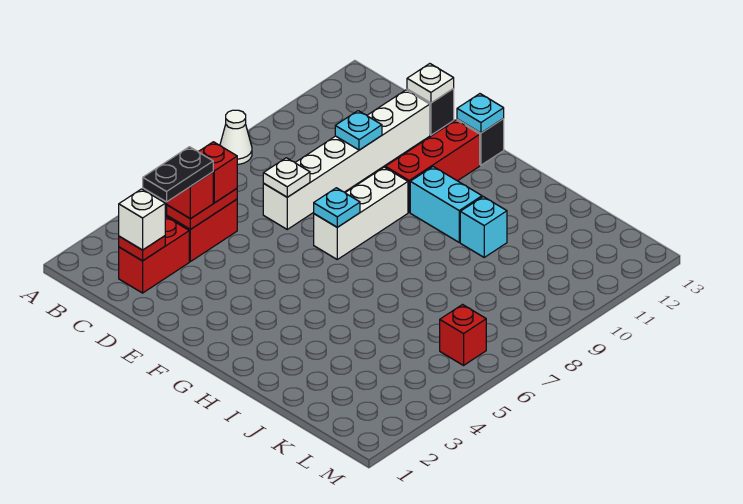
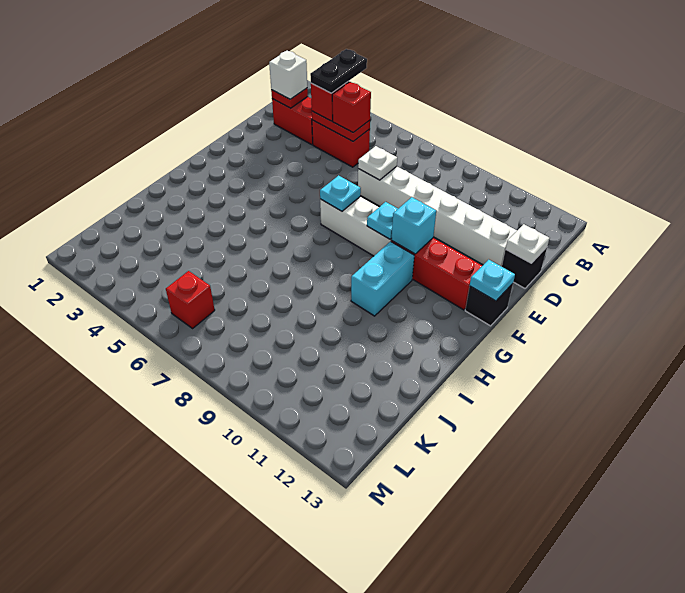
white cone A8 level 1 -> none
black plate C3:C4 level 4 -> black plate B4:C4 level 4
cyan plate D10 level 2 -> cyan plate F9 level 2
cyan brick I10 level 1 -> cyan brick F10 level 2

